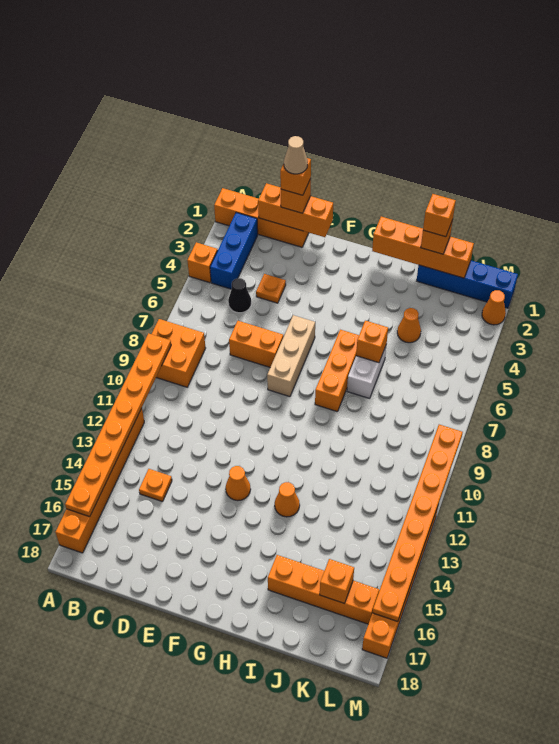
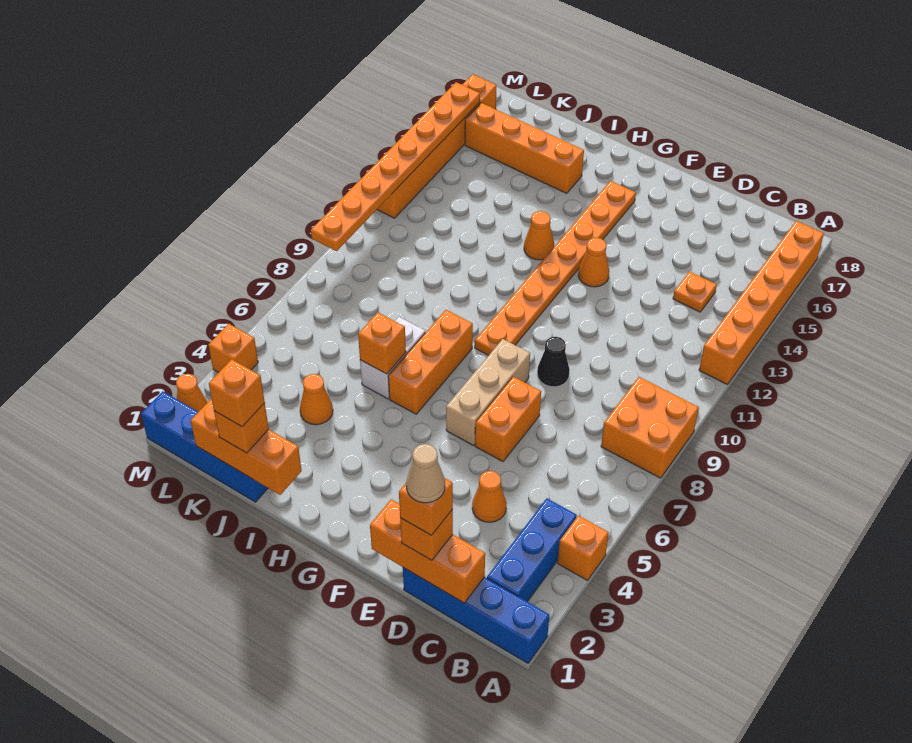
orange brick A1:D1 level 1 -> blue brick A1:D1 level 1
orange plate A9:A16 level 2 -> orange plate G9:G16 level 1
black cone C5 level 1 -> black cone E9 level 1
orange plate D4 level 1 -> orange cone D4 level 1
orange brick D7:E7 level 1 -> orange brick E6:E7 level 1
orange brick H1:K1 level 2 -> orange brick I1:K1 level 2
orange brick K16 level 2 -> orange brick M4 level 1

